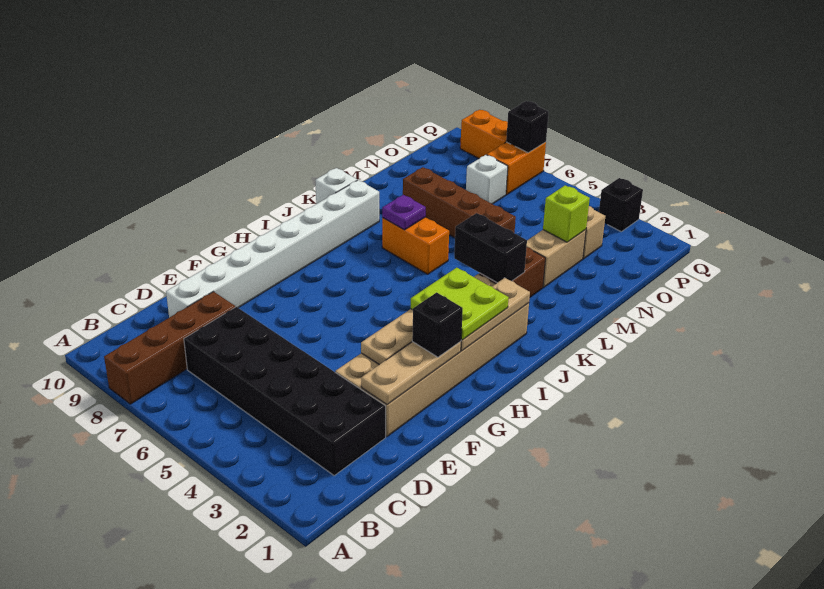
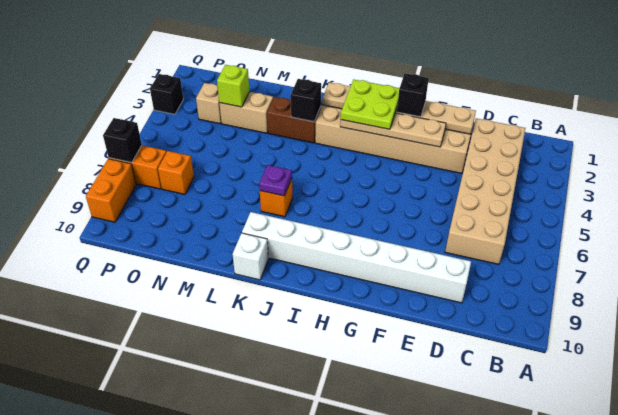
brown brick A8:D8 level 1 -> none
black brick C2:D7 level 1 -> tan brick C2:D7 level 1
black brick K3:K4 level 2 -> black brick K3 level 2
orange brick K6:K7 level 1 -> orange brick K7 level 1
brown brick M5:M8 level 1 -> none
white brick O7 level 1 -> orange brick O7 level 1

